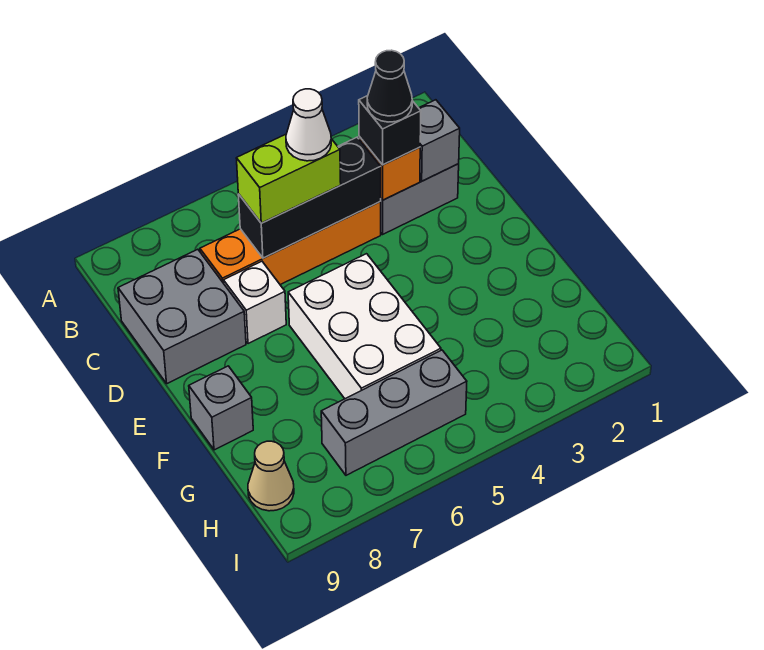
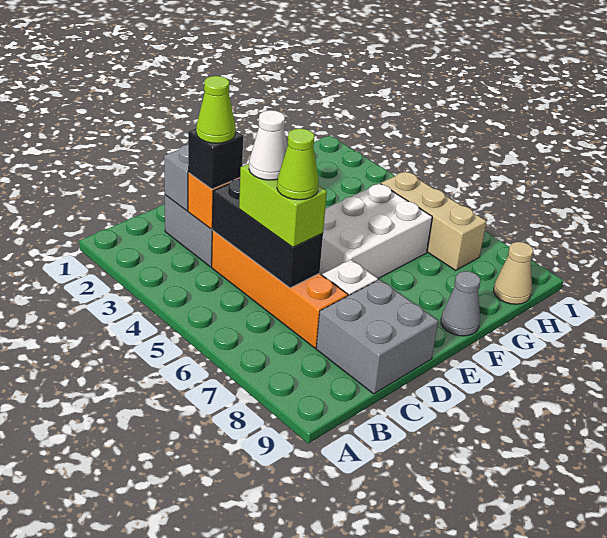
black cone C3 level 4 -> lime cone C3 level 4
none -> lime cone C6 level 4
grey brick F9 level 1 -> grey cone F9 level 1
grey brick H5:H7 level 1 -> tan brick H5:H7 level 1

